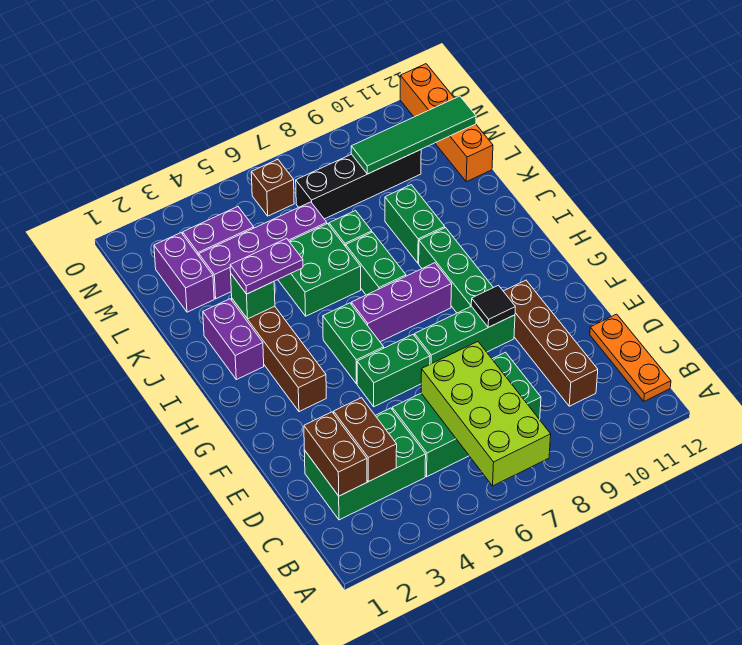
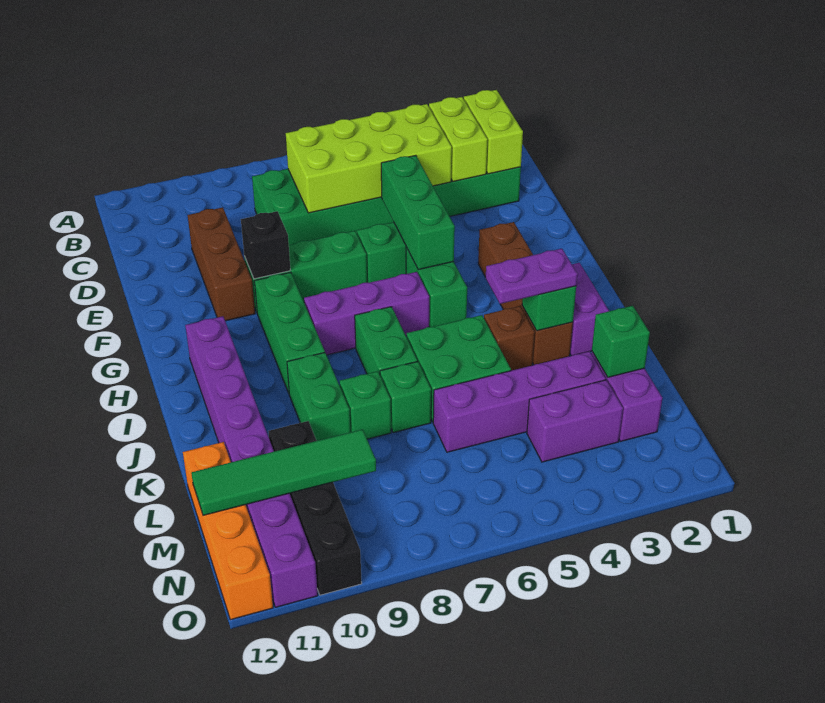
lime brick A6:D7 level 2 -> lime brick C4:D7 level 2
orange plate B12:D12 level 1 -> none
brown brick C2:D2 level 2 -> lime brick C2:D2 level 2
brown brick C3:D3 level 2 -> lime brick C3:D3 level 2
brown brick C10:F10 level 1 -> brown brick D10:F10 level 1
none -> green brick E5:G5 level 2
black tile F9 level 2 -> black brick F9 level 2
none -> purple brick H11:O11 level 1
none -> green brick K8 level 1
none -> green brick L2 level 2
black brick M7:M10 level 1 -> black brick L10:O10 level 1
brown brick N6 level 1 -> brown brick J4 level 1

